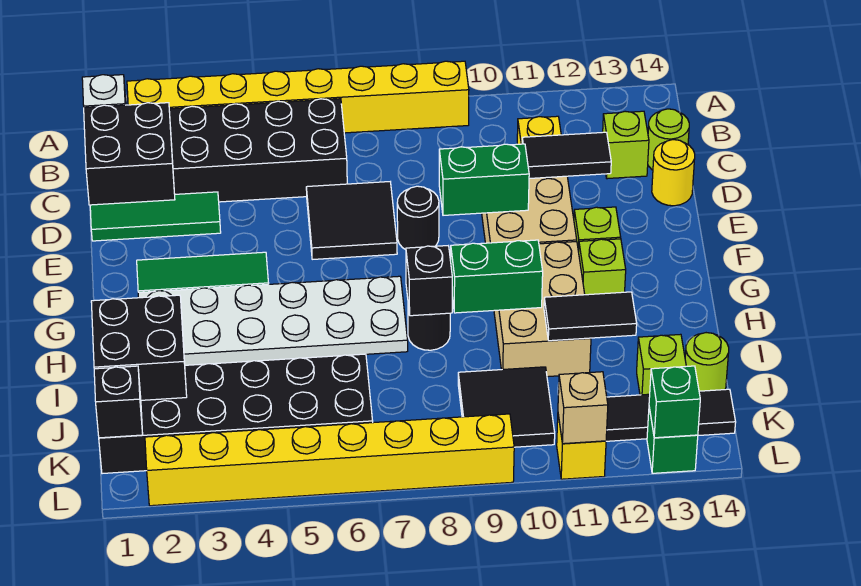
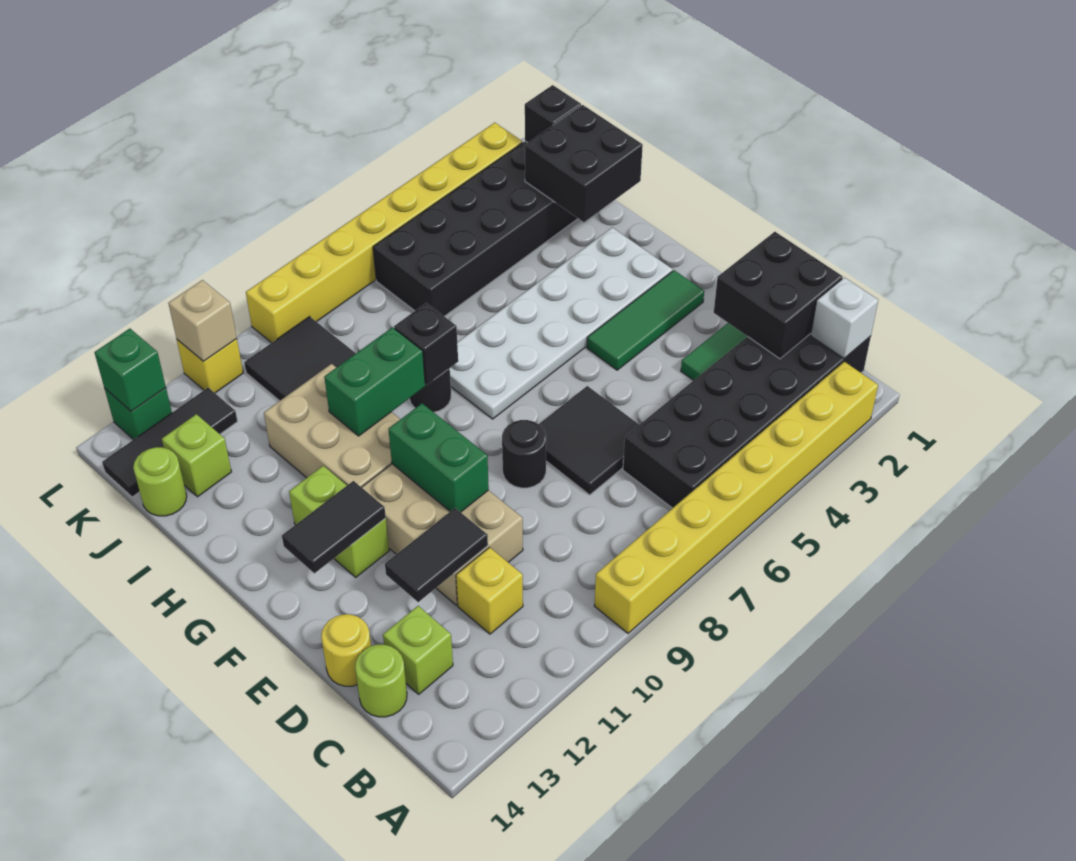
green brick E9:E10 level 2 -> green brick E10:F10 level 2
black tile I11:I12 level 2 -> black tile F12:F13 level 2

